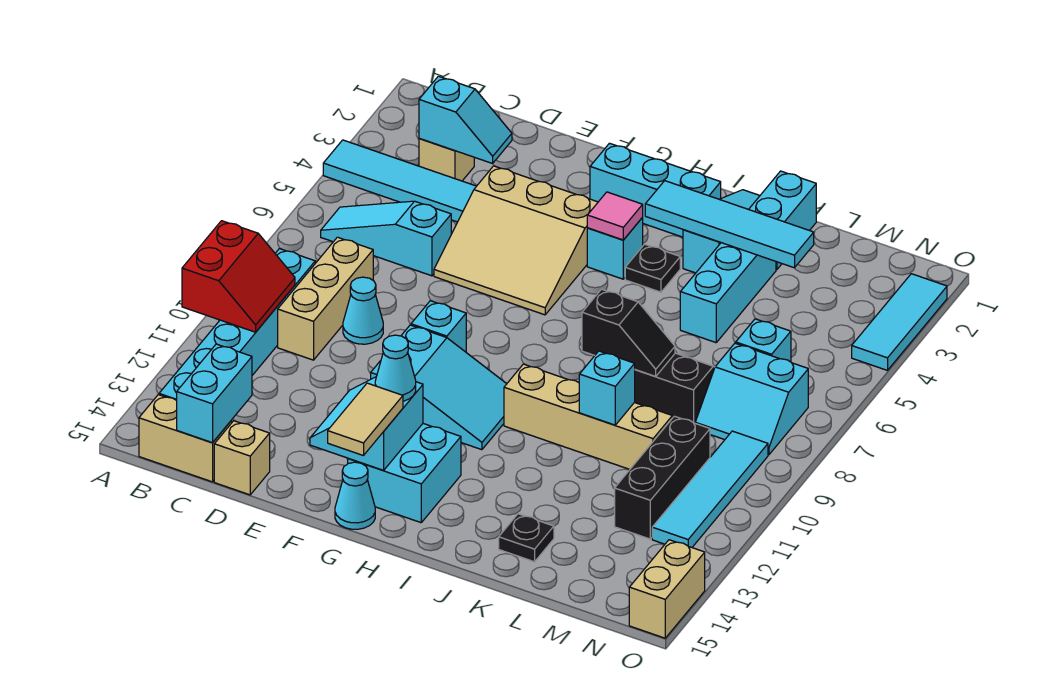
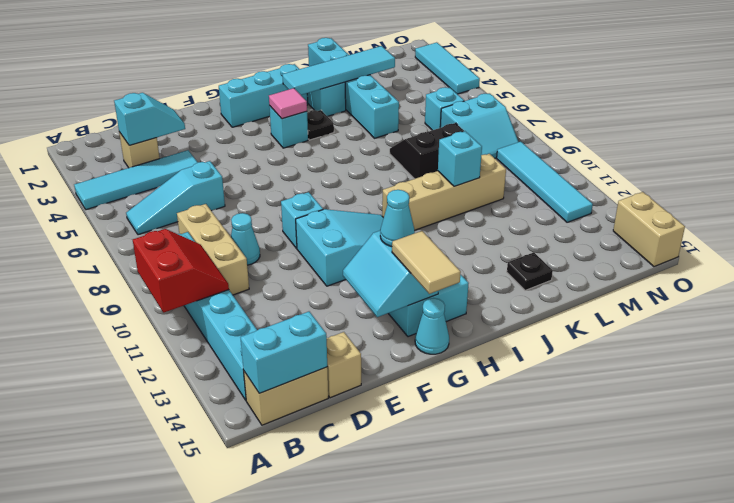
cyan brick C14:C15 level 2 -> cyan brick B15:C15 level 2
tan slope E4:G6 level 1 top 4 -> none
black slope J8:K8 level 2 top J -> none
black brick M10:M12 level 1 -> none

